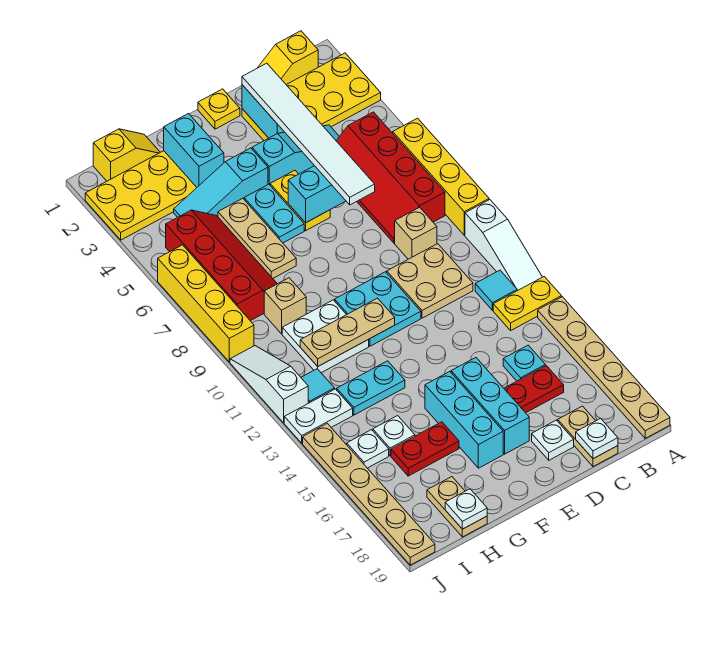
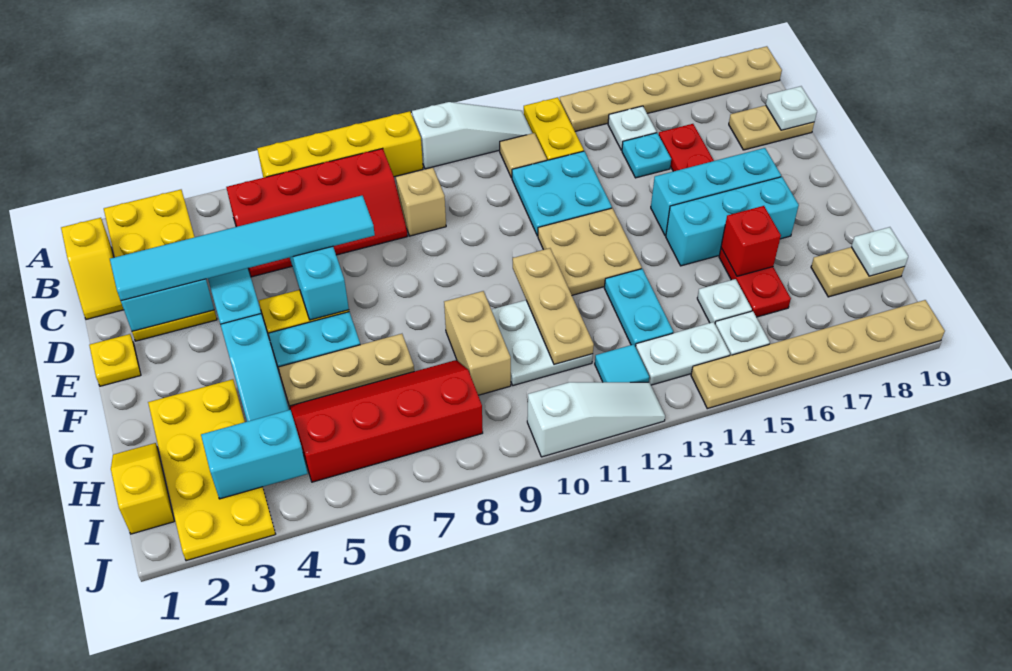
cyan tile B12 level 1 -> tan tile B12 level 1
tan plate C10:D11 level 1 -> tan plate E12:F13 level 1
white tile D2:D7 level 3 -> cyan tile D2:D7 level 3
white plate D18 level 1 -> white plate B15 level 1
cyan plate E10:F11 level 1 -> cyan plate C12:D13 level 1
cyan brick G2:G3 level 2 -> cyan brick I3:I4 level 2
none -> red brick G16 level 2
tan brick H9 level 1 -> tan brick G9:H9 level 1
white plate I13:J13 level 1 -> white plate I13:I14 level 1
yellow brick J6:J9 level 1 -> none
white slope J10:J12 level 1 top 12 -> white slope J10:J12 level 1 top 10

